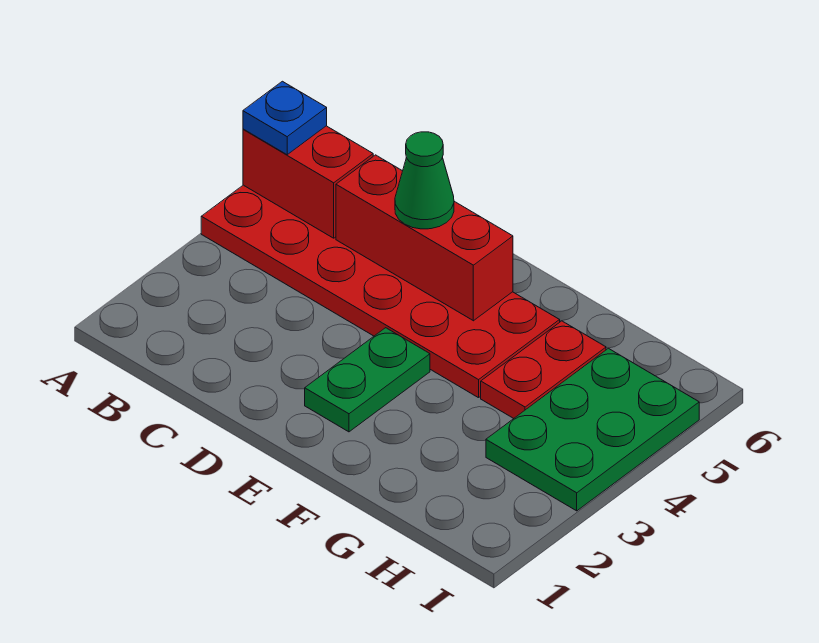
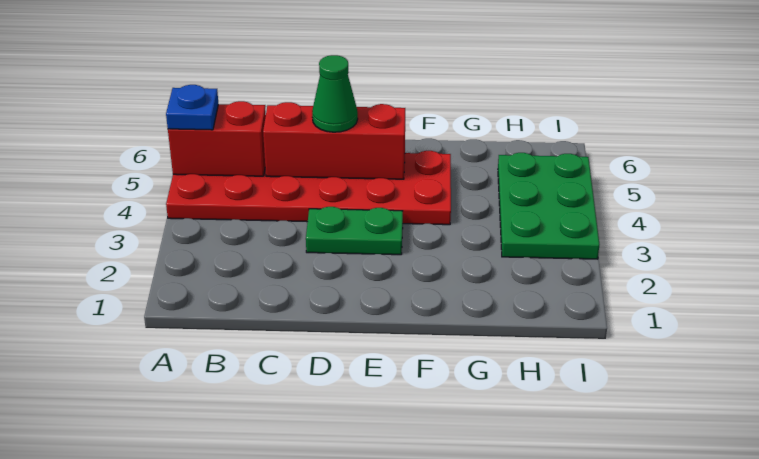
green plate E2:E3 level 1 -> green plate D3:E3 level 1
red plate G4:G5 level 1 -> none

